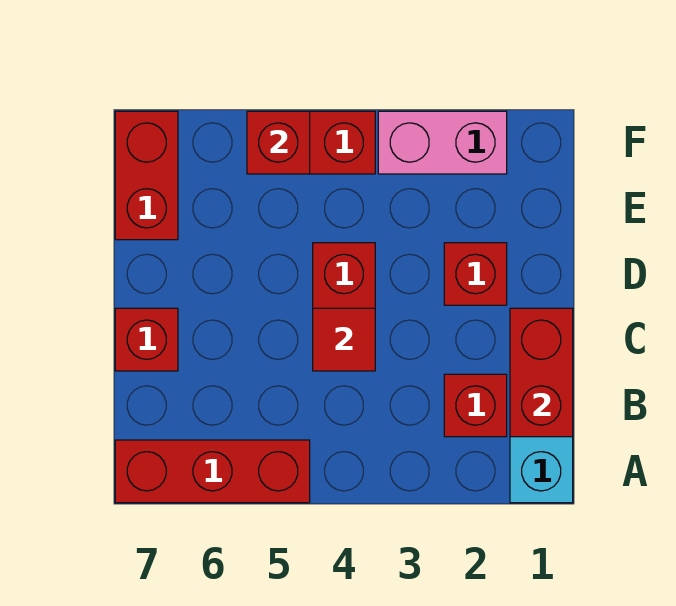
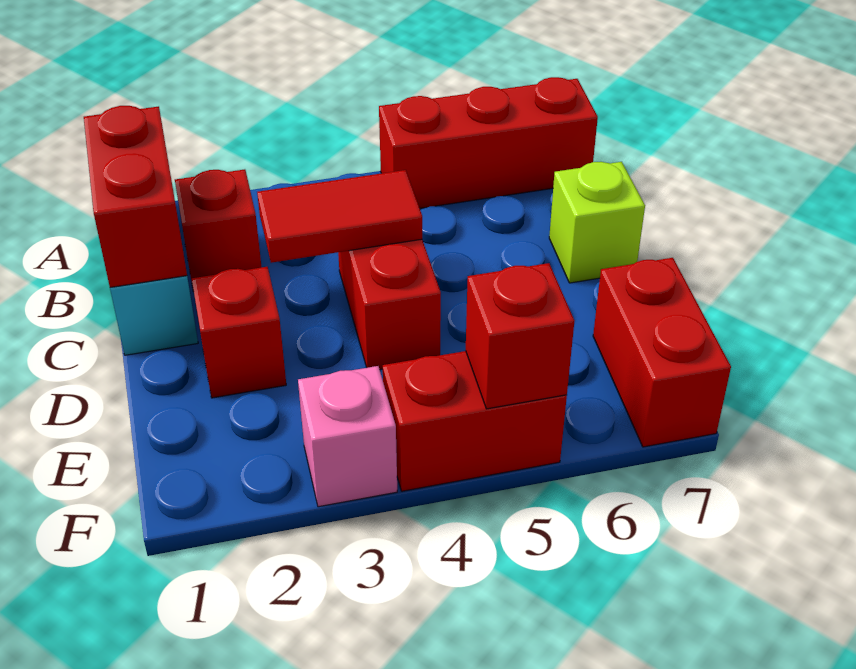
red tile C4 level 2 -> red tile C3:C4 level 2
red brick C7 level 1 -> lime brick C7 level 1
pink brick F2:F3 level 1 -> pink brick F3 level 1

